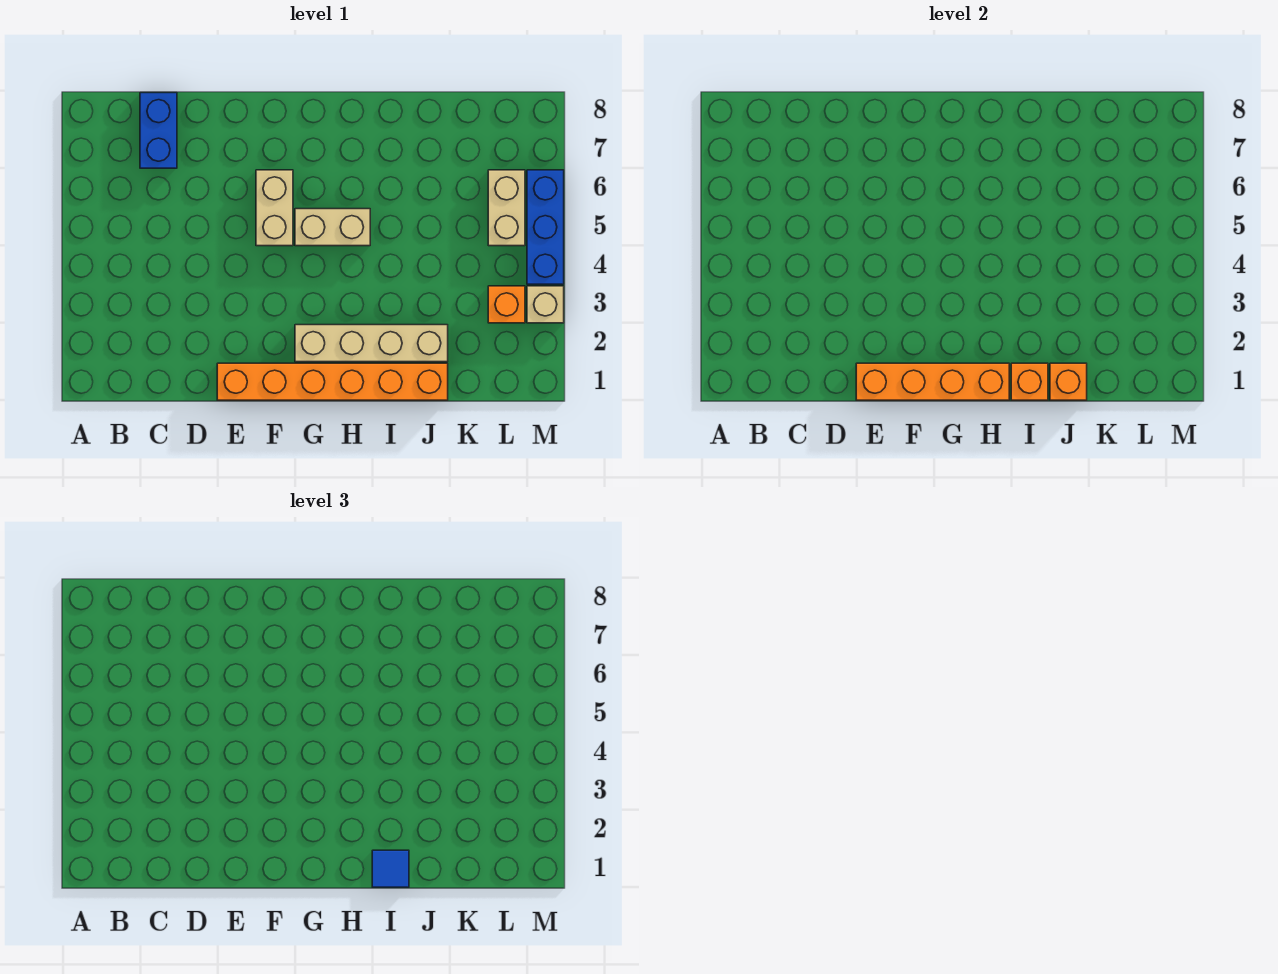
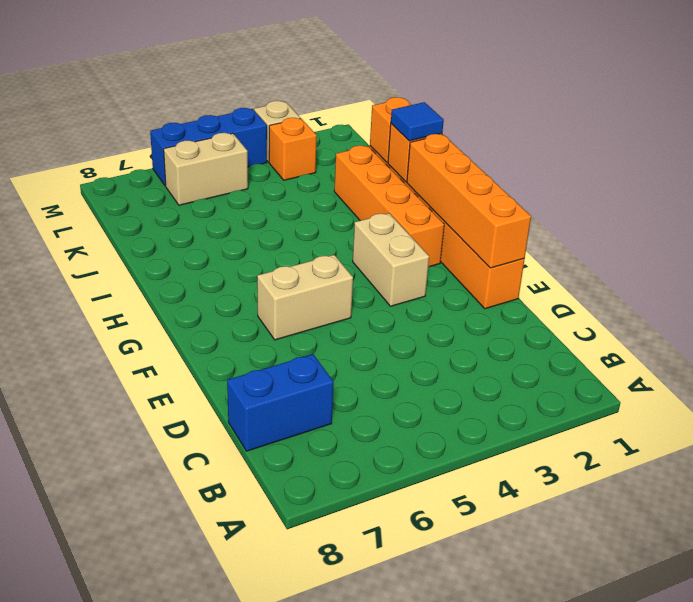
tan brick G2:J2 level 1 -> orange brick G2:J2 level 1
tan brick G5:H5 level 1 -> tan brick F3:G3 level 1

